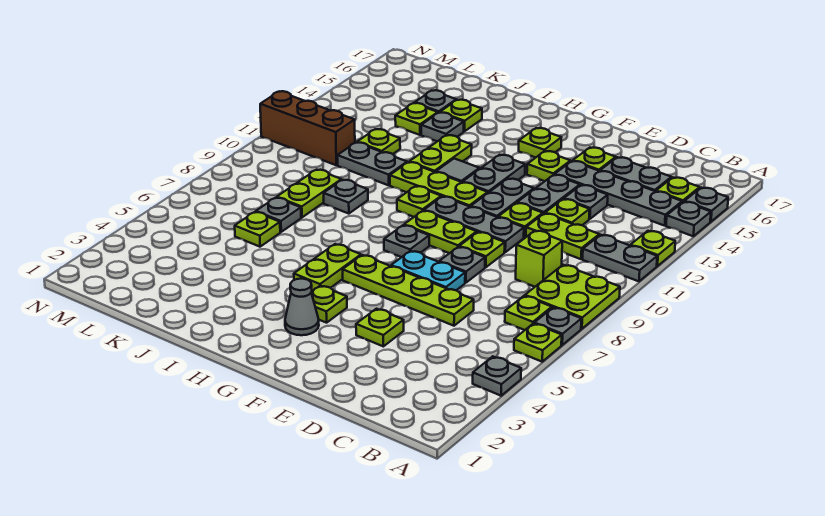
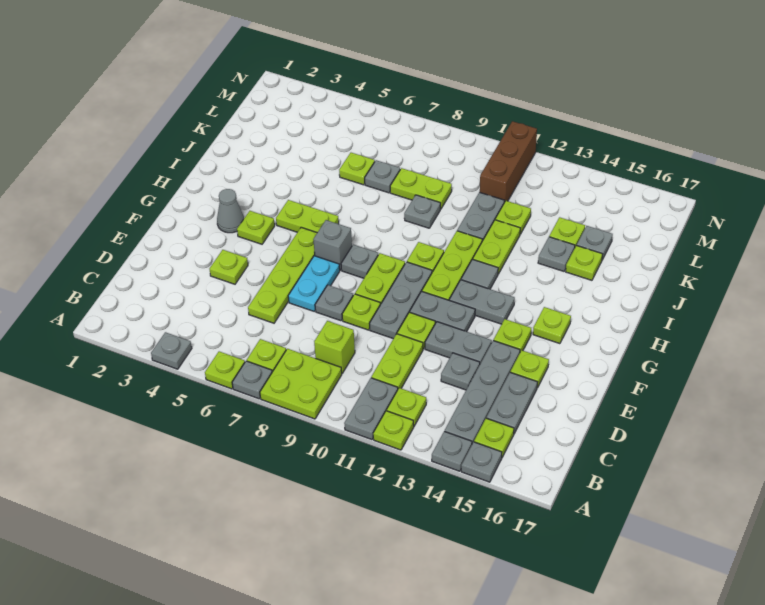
lime plate D12 level 1 -> lime plate B12 level 1
none -> grey brick G7 level 1
lime plate I12:I13 level 1 -> lime plate I12:J12 level 1

